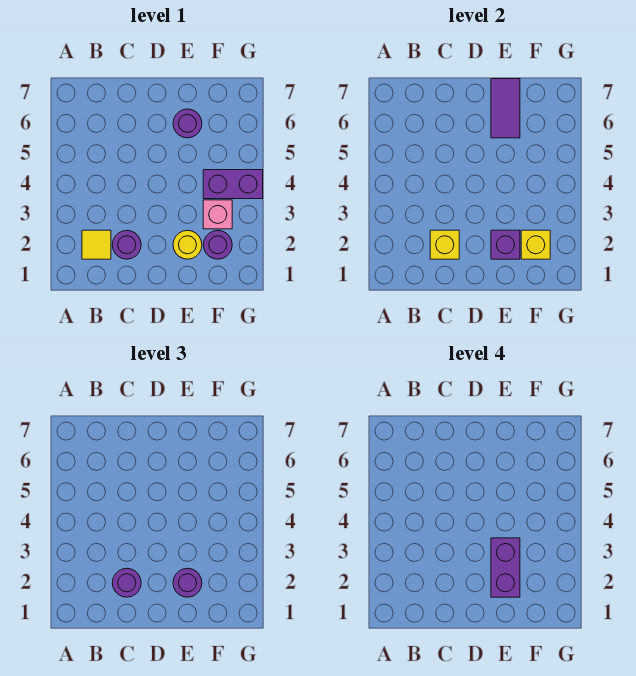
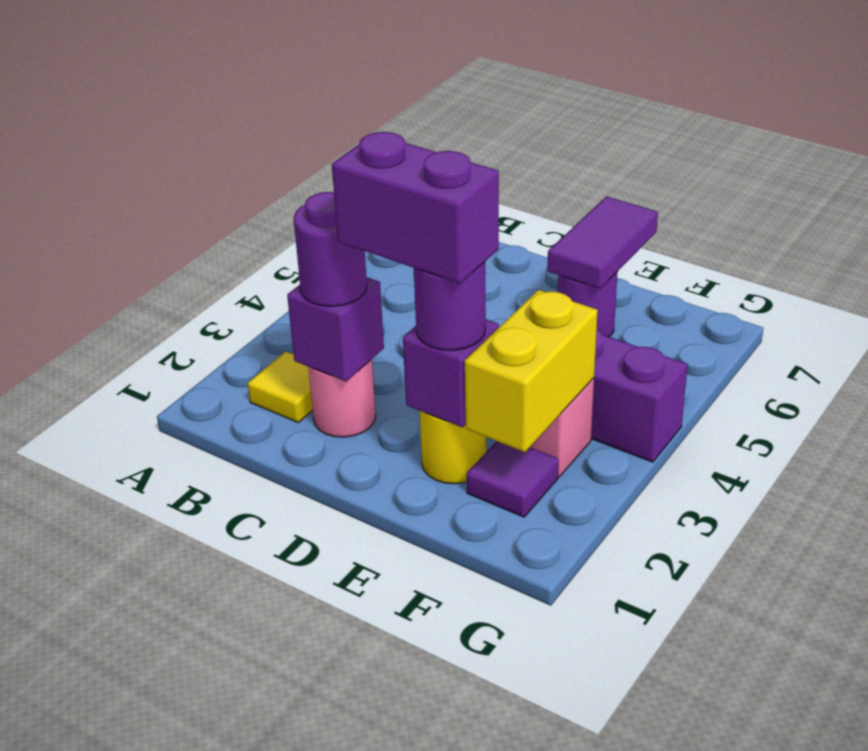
purple round brick C2 level 1 -> pink round brick C2 level 1
yellow brick C2 level 2 -> purple brick C2 level 2
purple brick E2:E3 level 4 -> purple brick D2:E2 level 4
purple round brick F2 level 1 -> purple tile F2 level 1
yellow brick F2 level 2 -> yellow brick F2:F3 level 2

